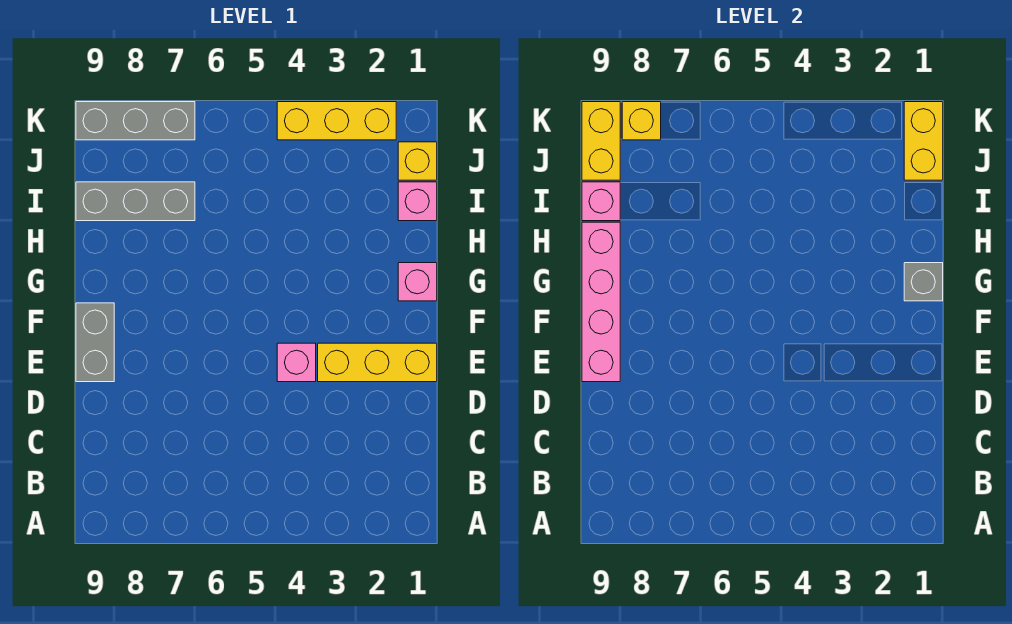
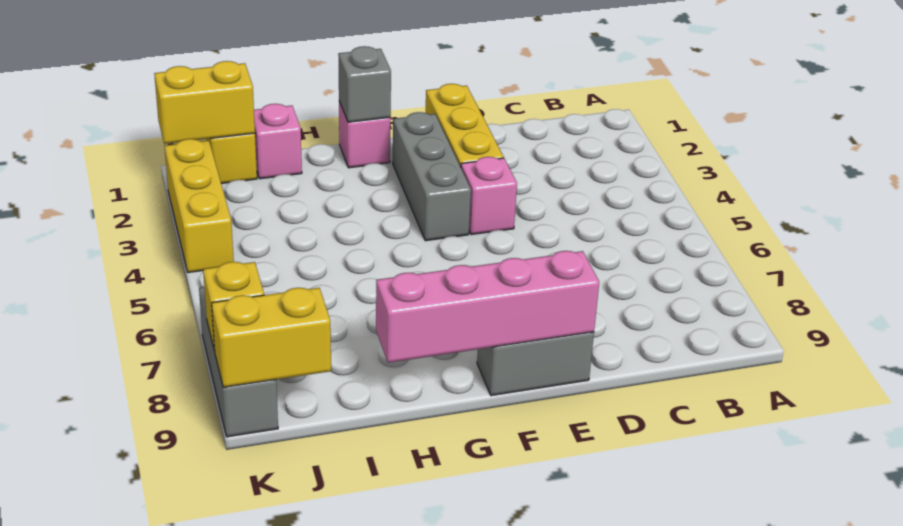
grey brick I7:I9 level 1 -> grey brick F2:F4 level 1
pink brick I9 level 2 -> none

